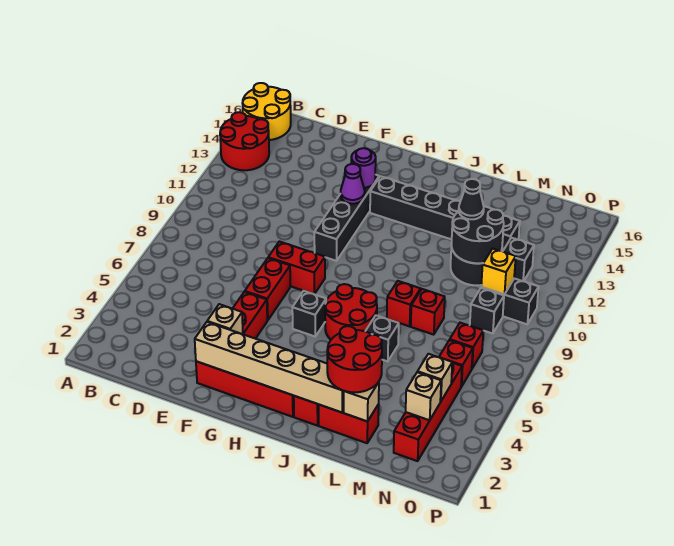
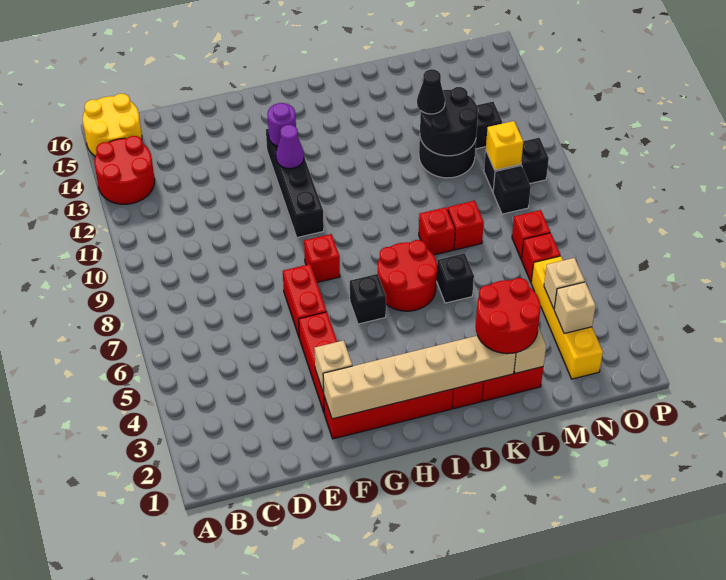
red brick F8:G8 level 1 -> red brick G8 level 1
black brick H13:M13 level 1 -> none
red brick N2:N5 level 1 -> yellow brick N2:N5 level 1

